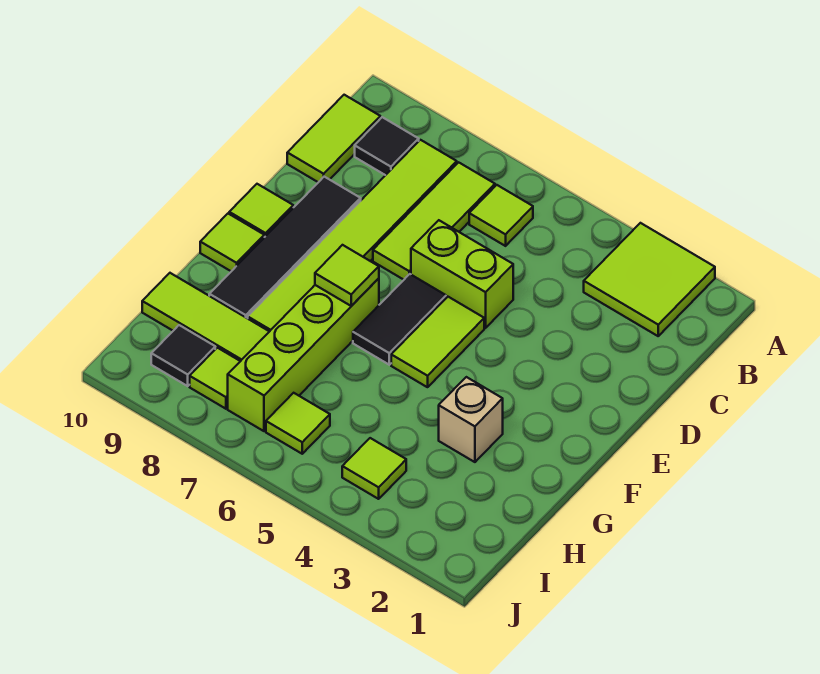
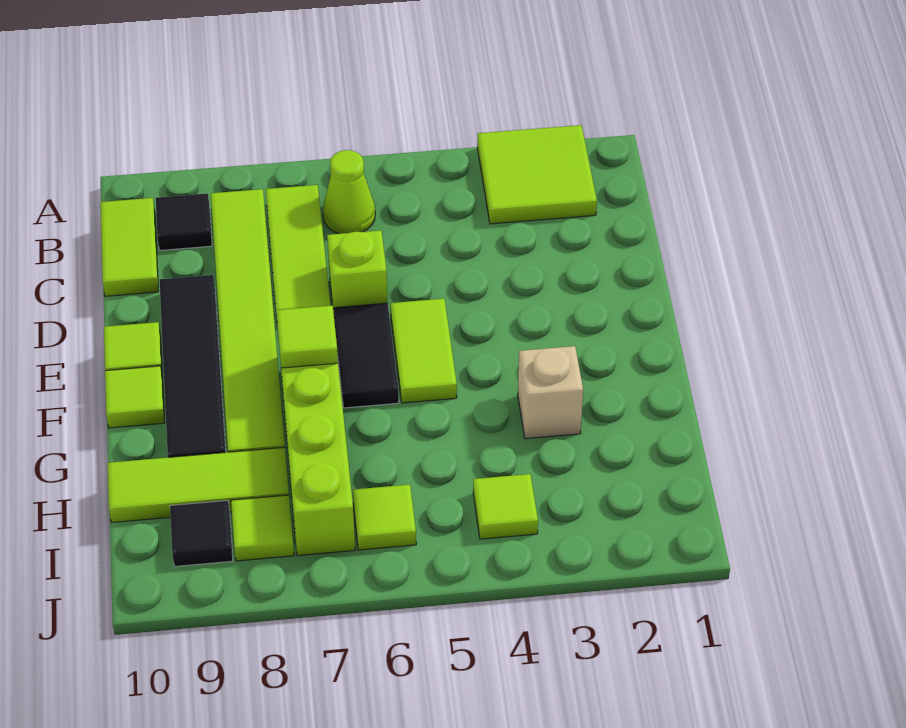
lime tile B6 level 1 -> lime cone B6 level 1
lime brick D5:D6 level 1 -> lime brick D6 level 1

